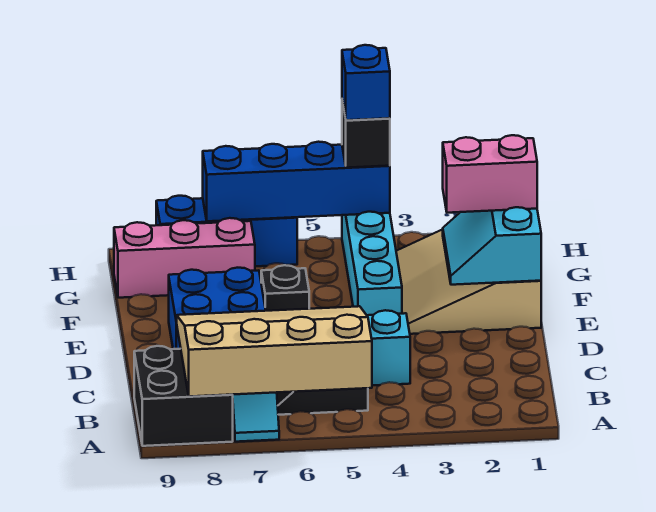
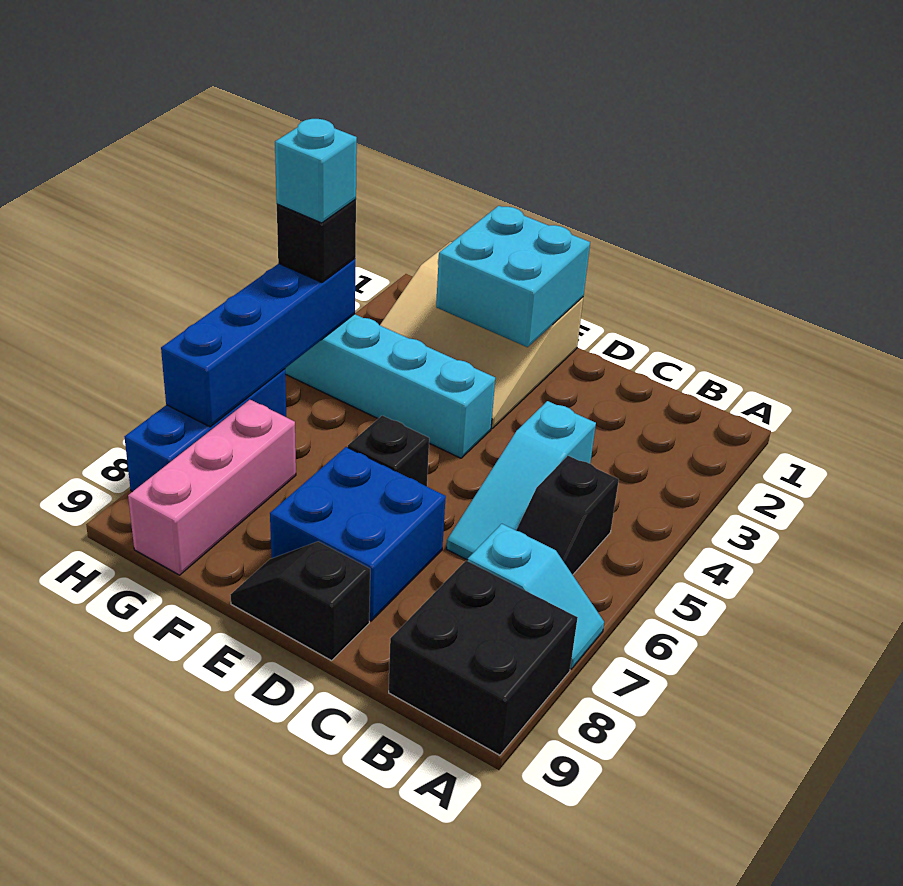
tan slope A5:C8 level 2 top A -> none
none -> black slope D9:E9 level 1 top D
cyan slope E1:F2 level 2 top 1 -> cyan brick E1:F2 level 2
pink brick F1:F2 level 3 -> none
blue brick H4 level 4 -> cyan brick H4 level 4

